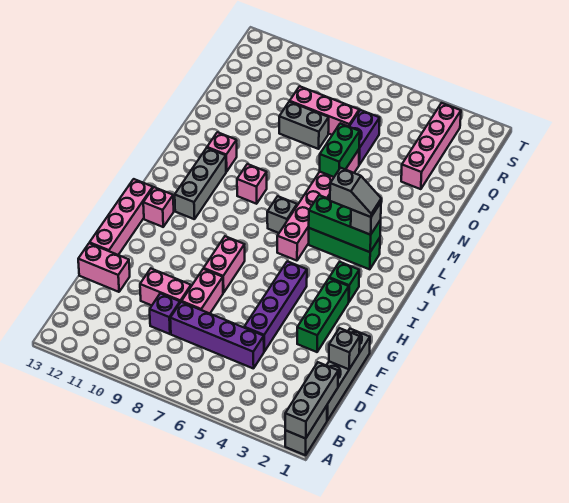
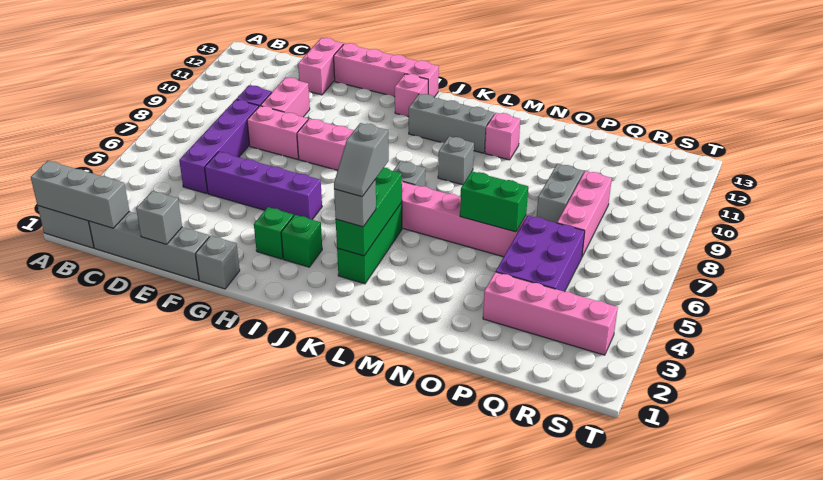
green brick F3:H3 level 1 -> green brick H3 level 1
none -> grey brick G1 level 1
pink brick L9 level 1 -> grey brick L9 level 1
purple brick P6:Q6 level 1 -> purple brick P4:Q6 level 1

